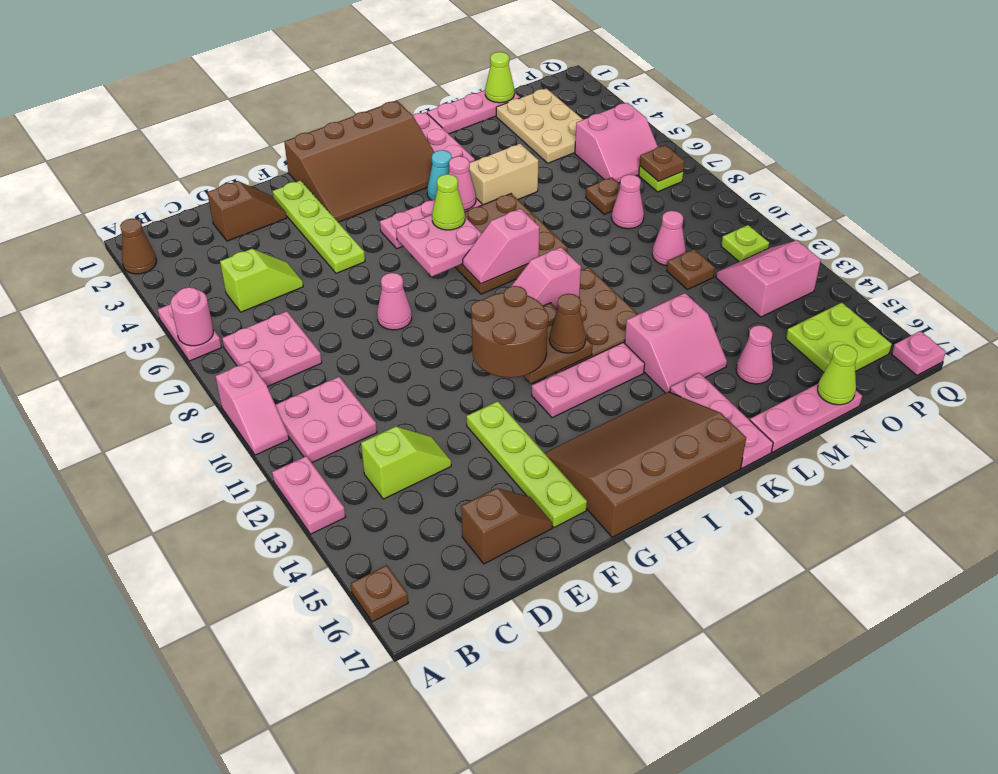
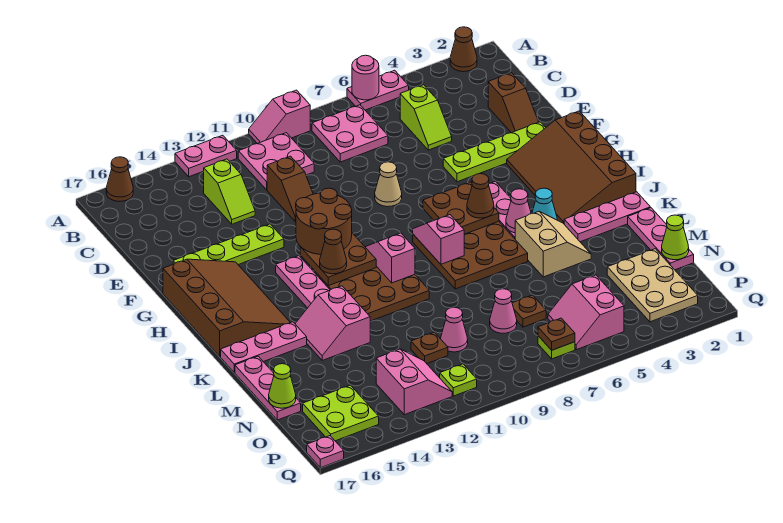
brown plate A16 level 1 -> brown cone A16 level 1
brown slope D16:E16 level 1 top D -> brown slope D11:E11 level 1 top D
pink cone F8 level 1 -> tan cone F8 level 1
pink plate H6:I7 level 2 -> brown plate H6:I7 level 2
lime cone I6 level 3 -> brown cone I6 level 3
pink cone M15 level 1 -> none
tan plate N2:O4 level 1 -> tan plate N2:P3 level 1

